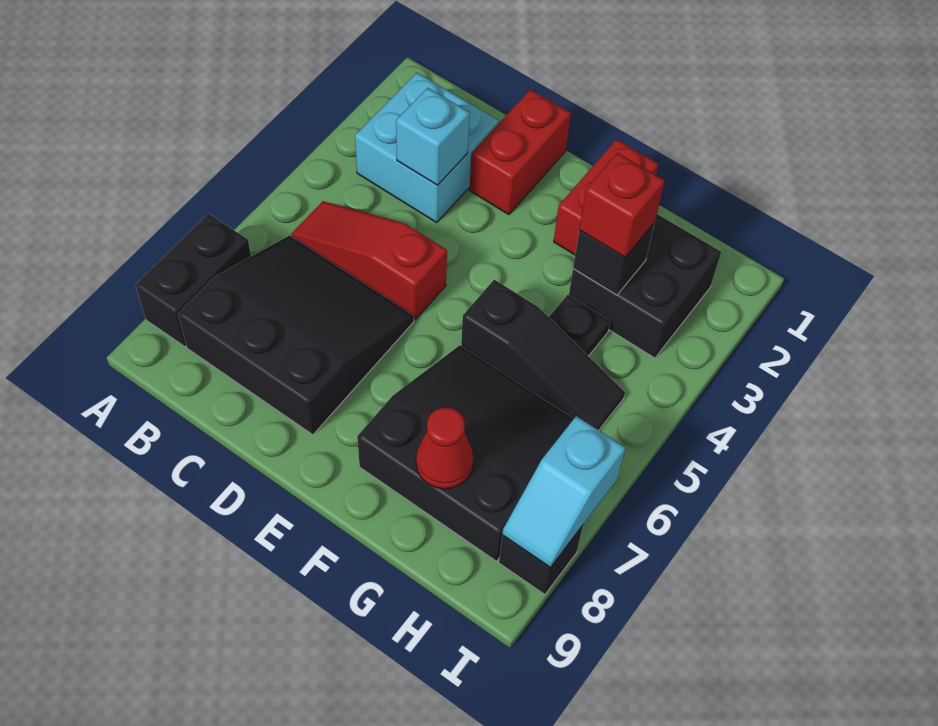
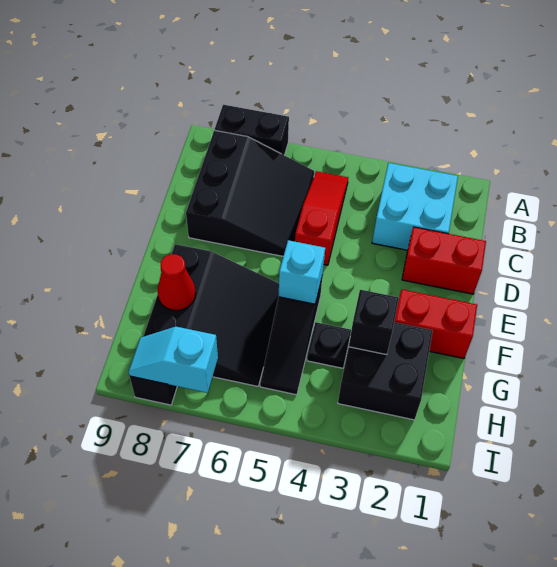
cyan brick C3 level 2 -> cyan brick F5 level 2
red brick G3 level 3 -> none

